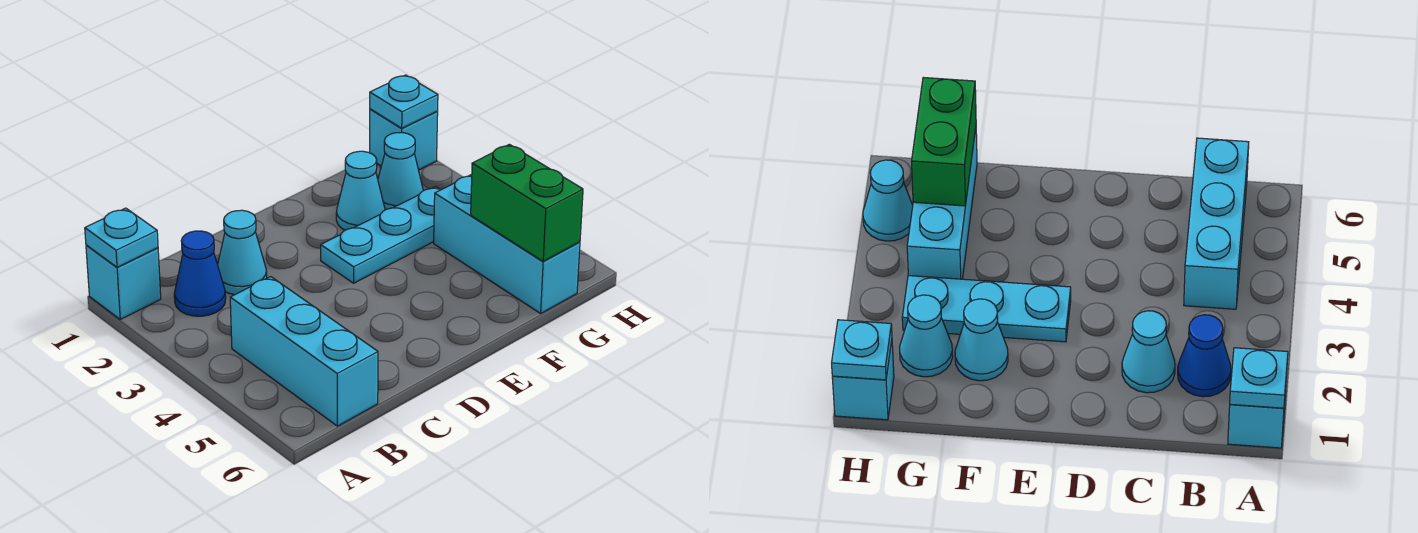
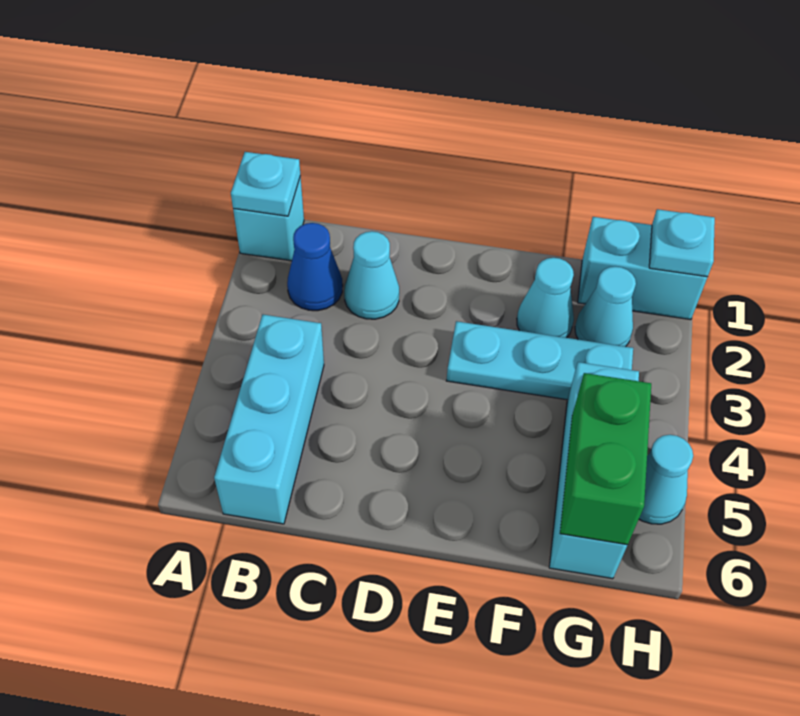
cyan brick H1 level 1 -> cyan brick G1:H1 level 1

